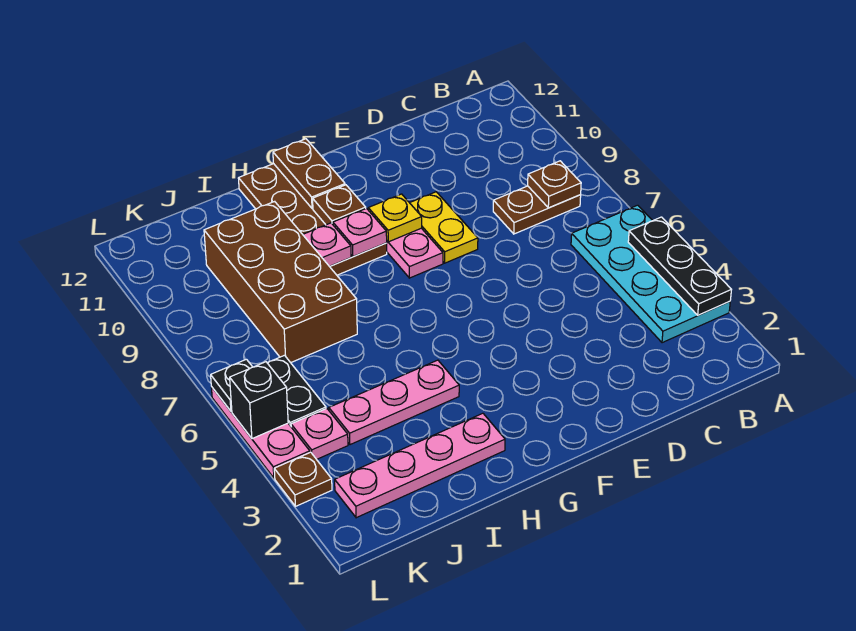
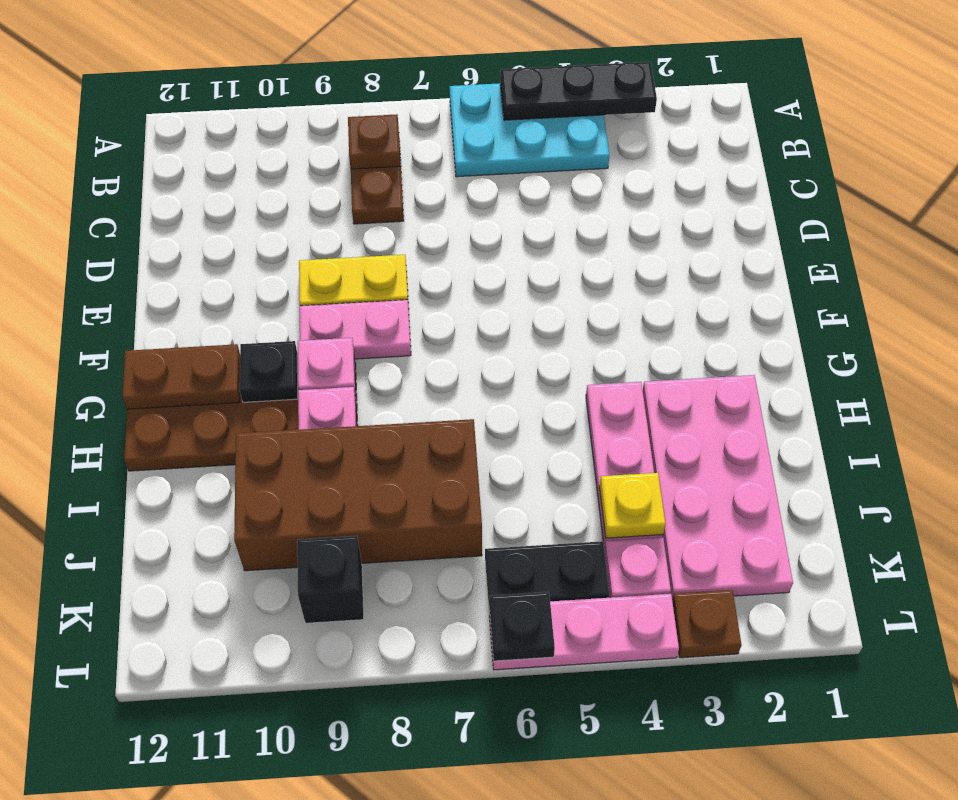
cyan plate A3:B6 level 1 -> cyan plate A4:B6 level 1
yellow plate F9 level 2 -> yellow plate J4 level 2
brown plate G10 level 2 -> black plate G10 level 2
pink plate H2:K2 level 1 -> pink plate H2:K3 level 1
black brick L5 level 2 -> black brick K9 level 1

